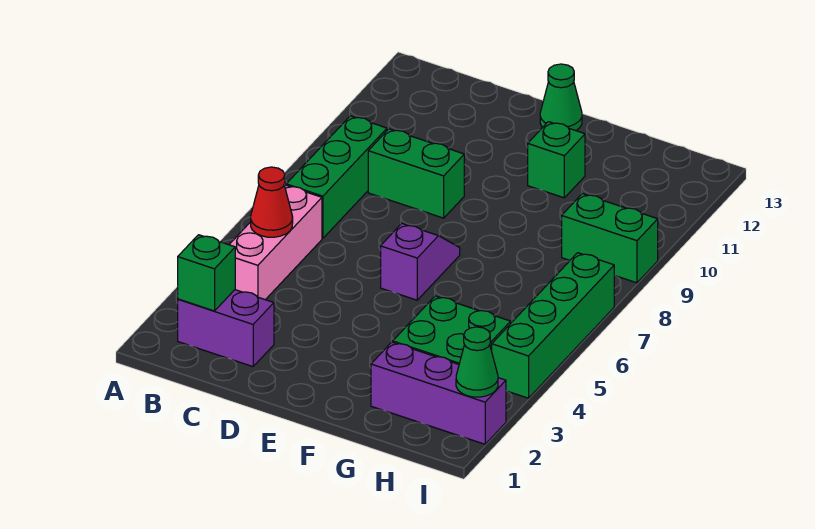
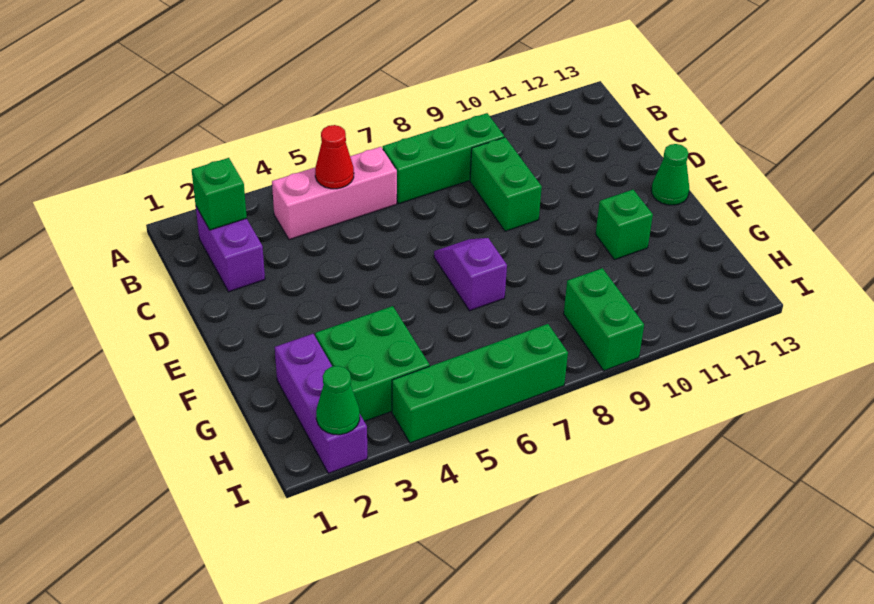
purple slope E6:E7 level 1 top 6 -> purple slope E7:F7 level 1 top F

